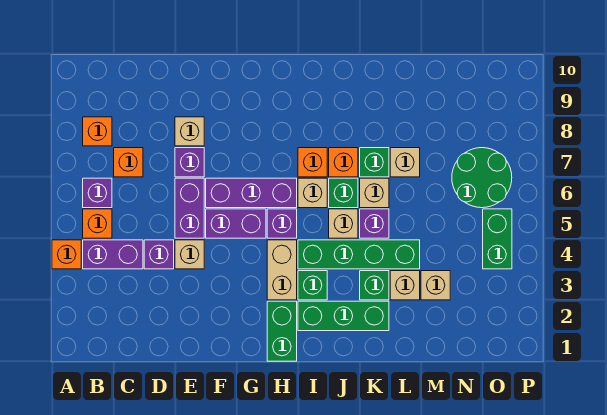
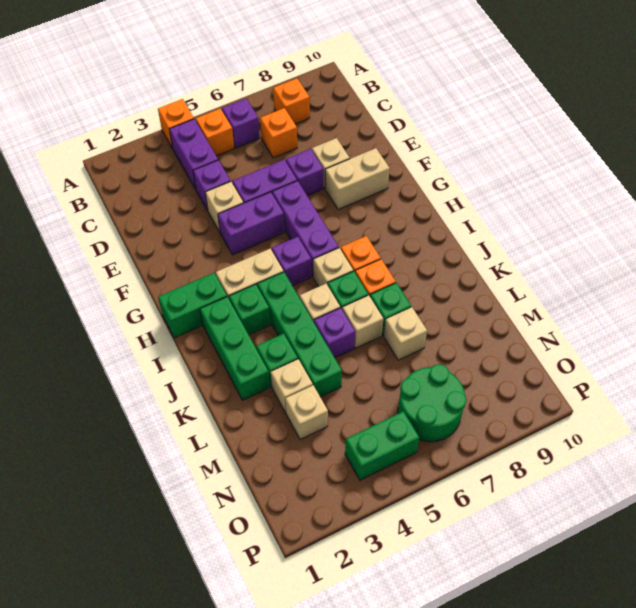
purple brick F5:G5 level 1 -> purple brick F4:F5 level 1
none -> tan brick F8:F9 level 1

